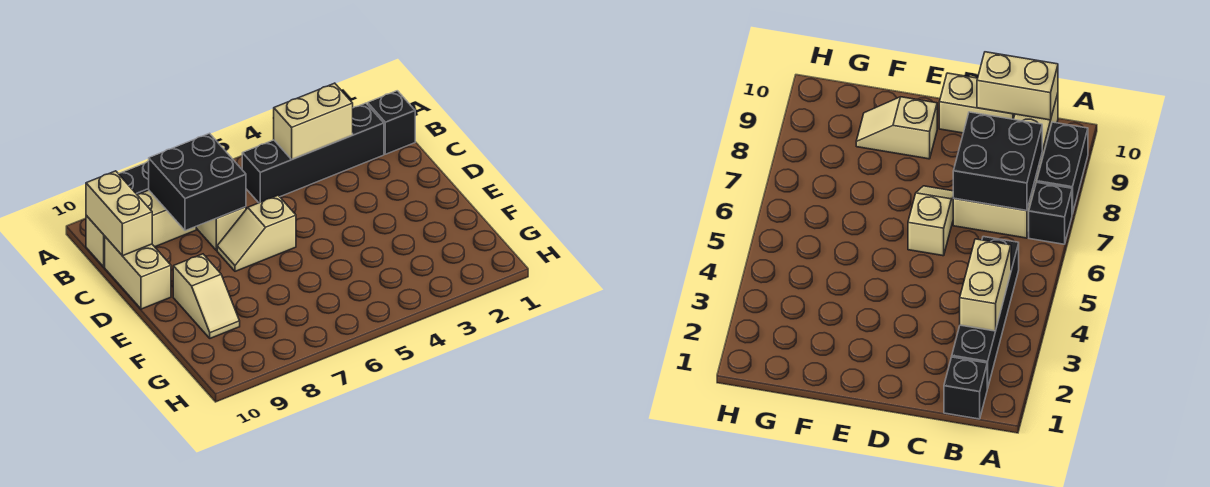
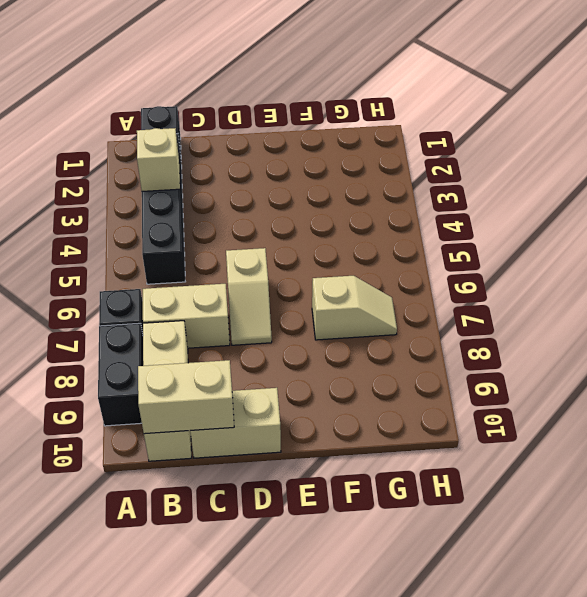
tan brick B3:B4 level 2 -> tan brick B3 level 2
black brick B7:C8 level 2 -> none
tan slope E9:F9 level 1 top E -> tan slope F7:G7 level 1 top F

